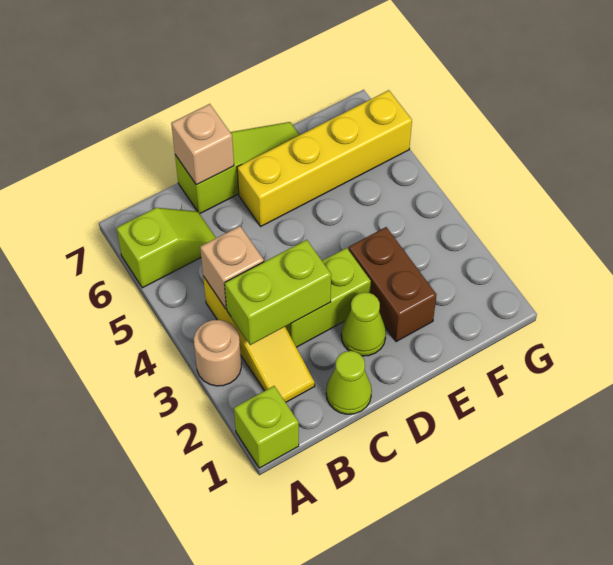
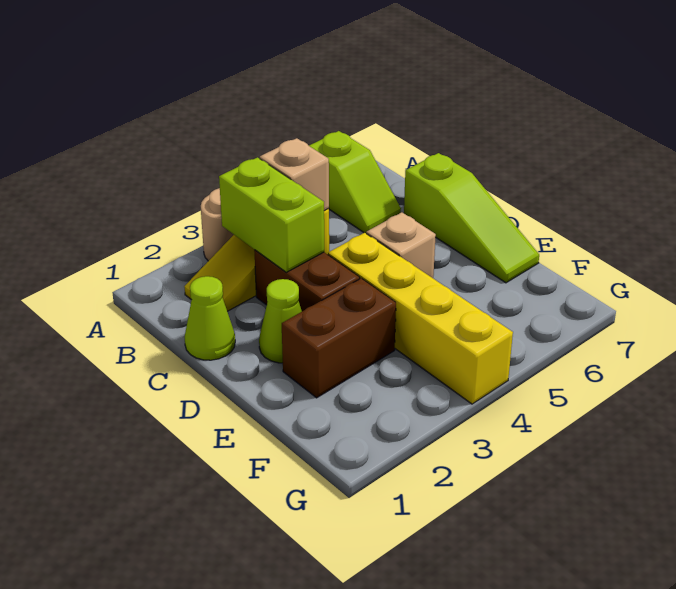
lime brick A1 level 1 -> none
lime brick C3:D3 level 1 -> brown brick C3:D3 level 1
tan brick C7 level 2 -> tan brick D5 level 1
yellow brick D6:G6 level 1 -> yellow brick D4:G4 level 1

